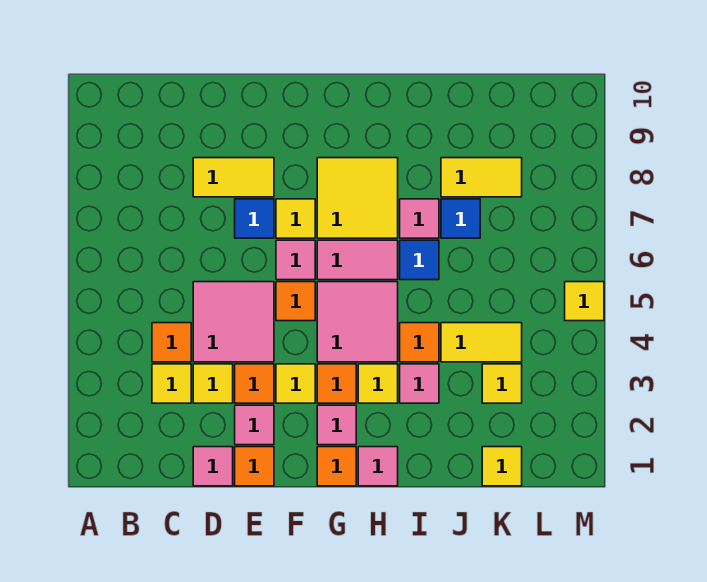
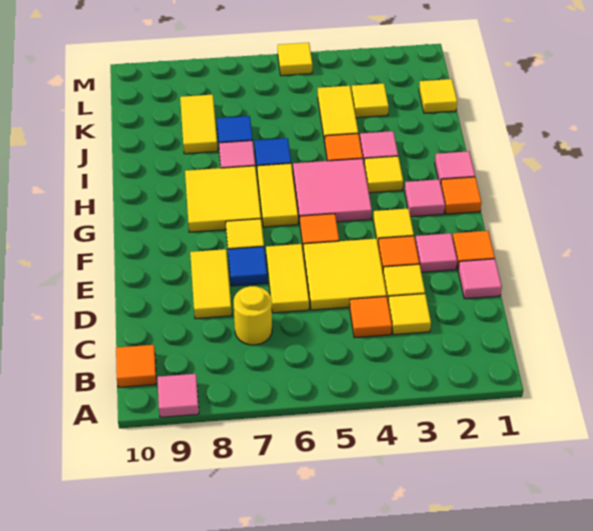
none -> yellow round brick C7 level 1
pink tile D4:E5 level 1 -> yellow tile D4:E5 level 1
none -> yellow tile D6:E6 level 1
pink tile F6 level 1 -> pink tile A9 level 1
orange tile G3 level 1 -> orange tile B10 level 1
pink tile G6:H6 level 1 -> yellow tile G6:H6 level 1

